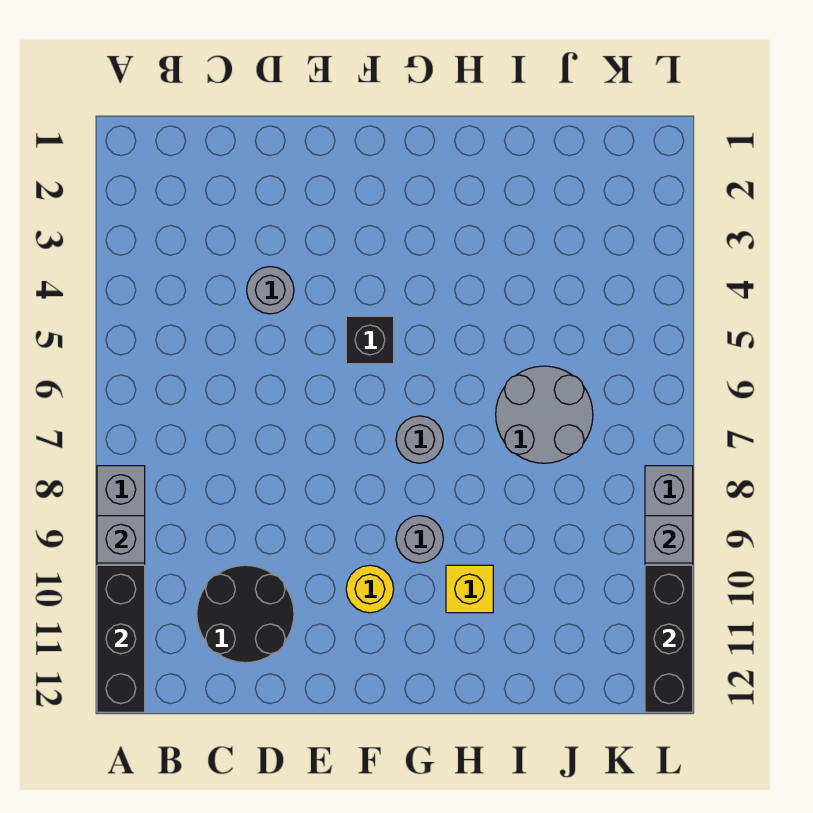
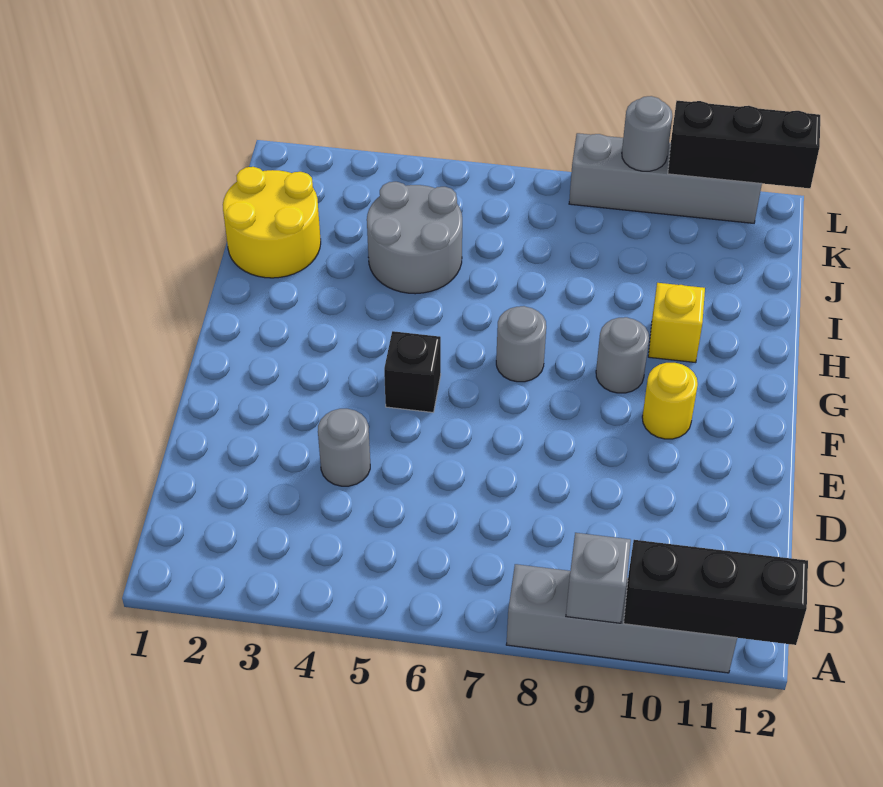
black round brick C10:D11 level 1 -> none
none -> yellow round brick I1:J2 level 1
grey round brick I6:J7 level 1 -> grey round brick I4:J5 level 1
grey brick L9 level 2 -> grey round brick L9 level 2

